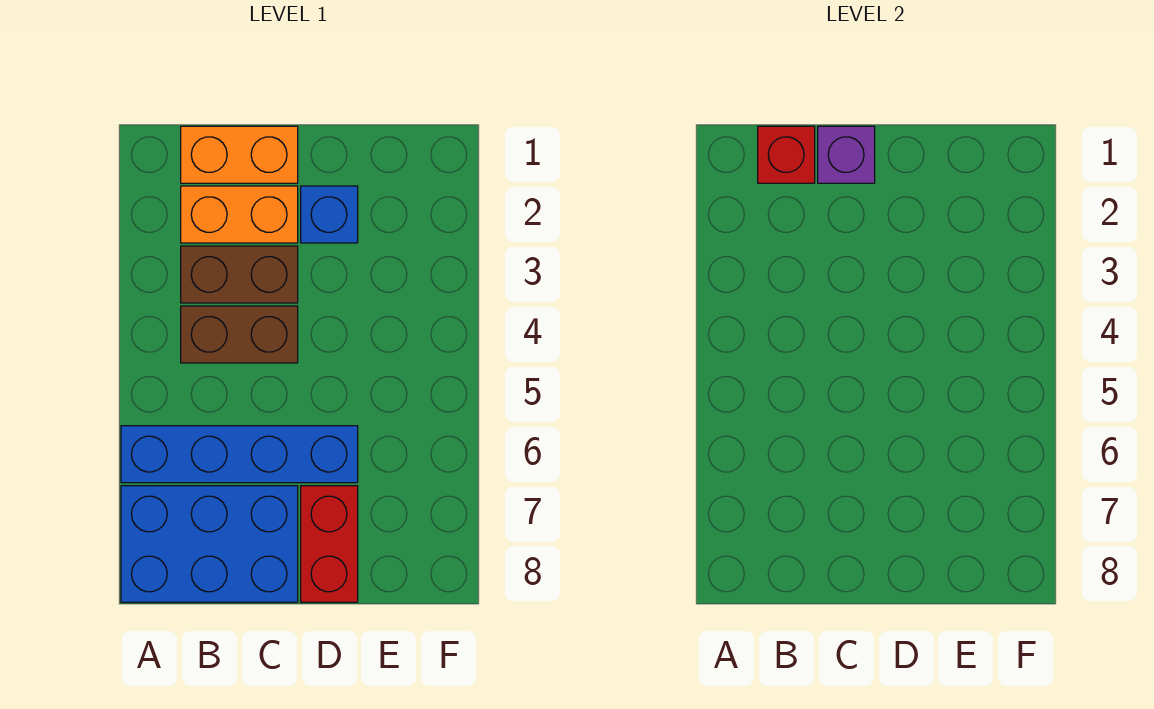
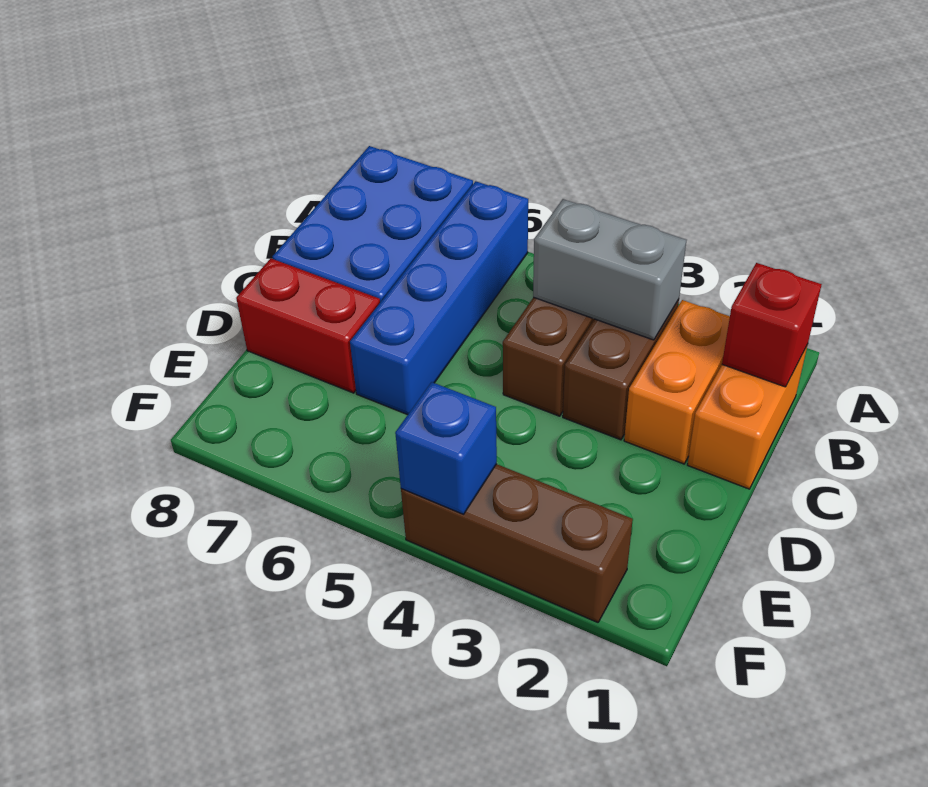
none -> grey brick B3:B4 level 2
purple brick C1 level 2 -> none
blue brick D2 level 1 -> blue brick F4 level 2
none -> brown brick F2:F4 level 1

